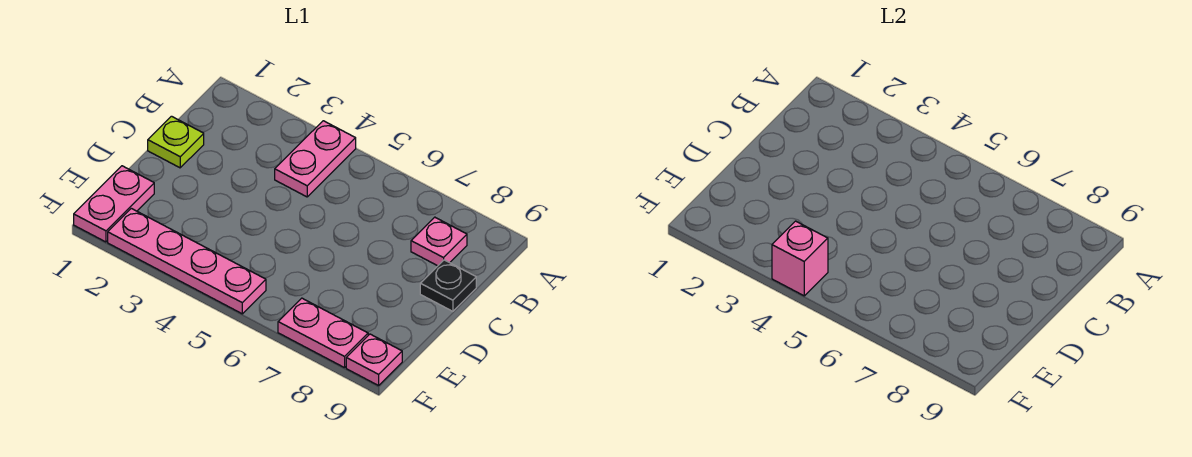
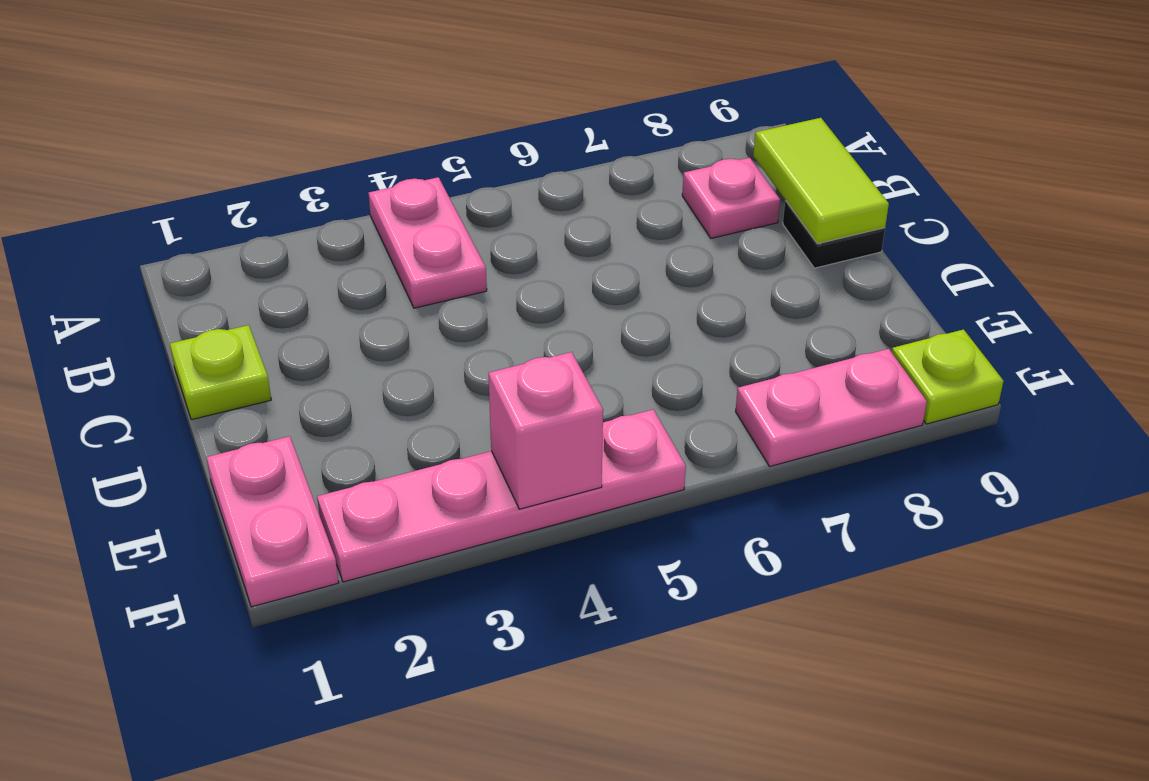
none -> lime tile B9:C9 level 2
pink plate F9 level 1 -> lime plate F9 level 1

